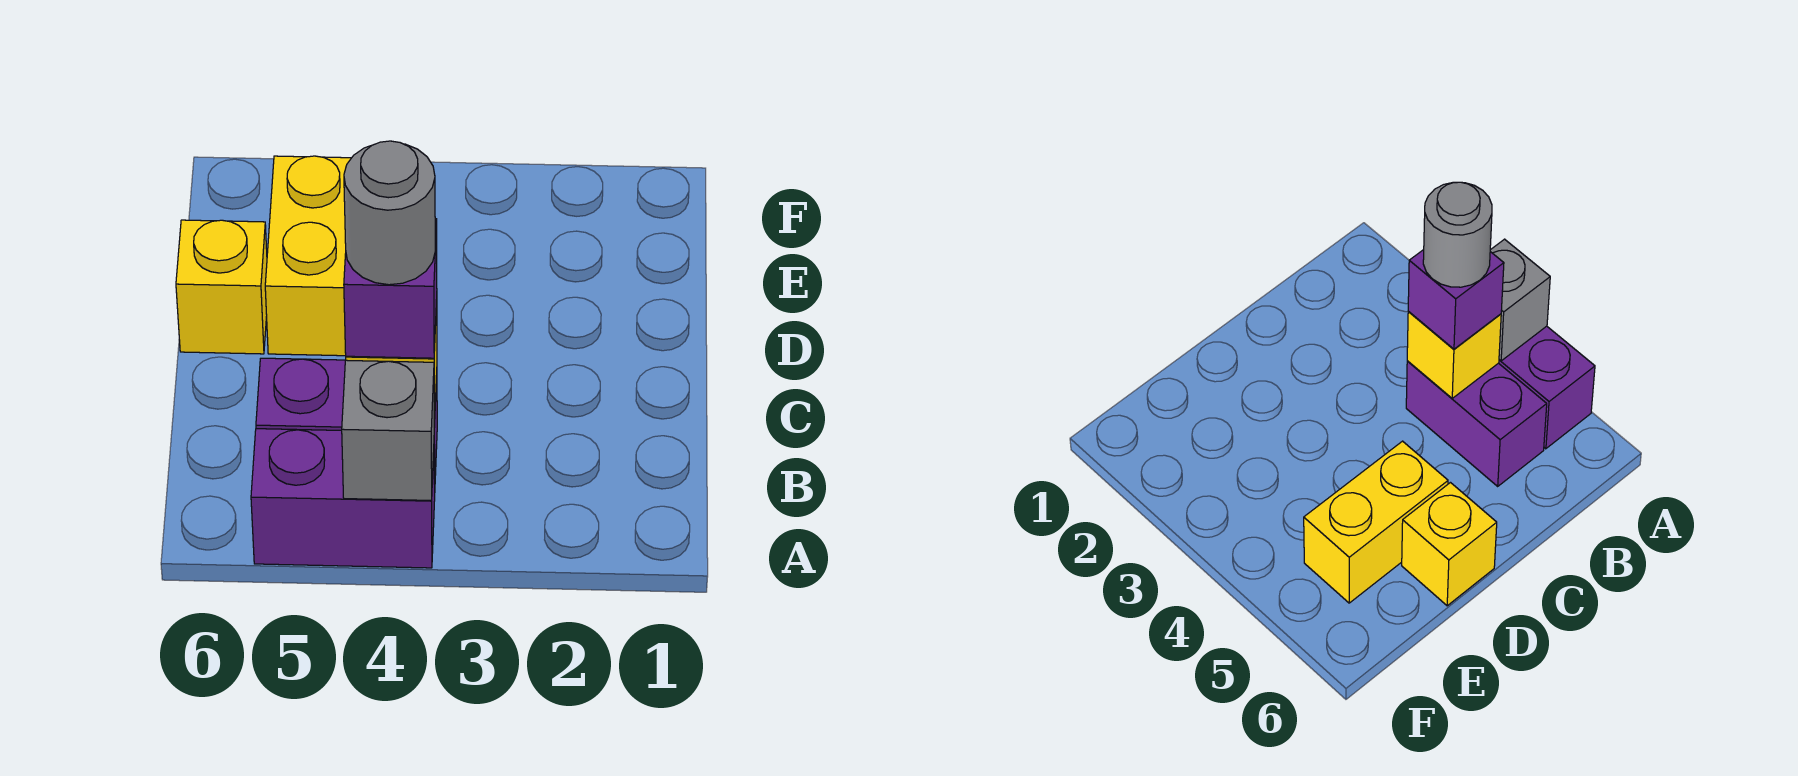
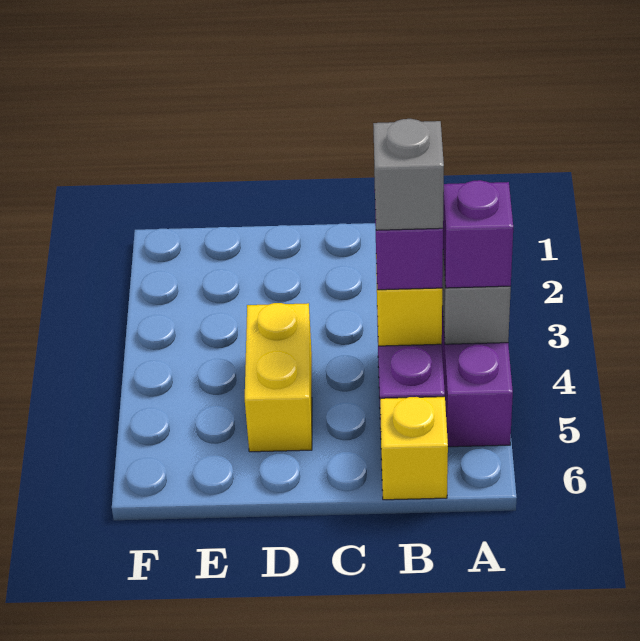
none -> purple brick A4 level 3
grey round brick B4 level 4 -> grey brick B4 level 4
yellow brick D5:E5 level 1 -> yellow brick D4:D5 level 1
yellow brick D6 level 1 -> yellow brick B6 level 1

